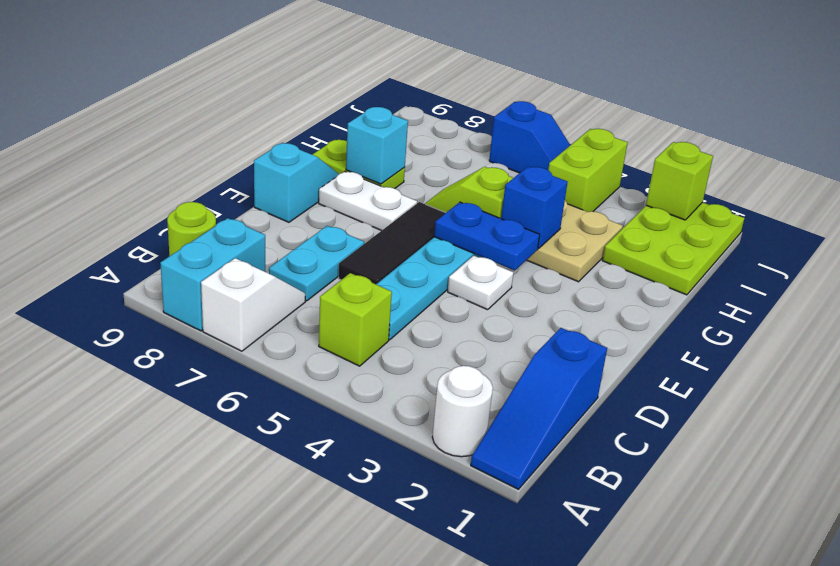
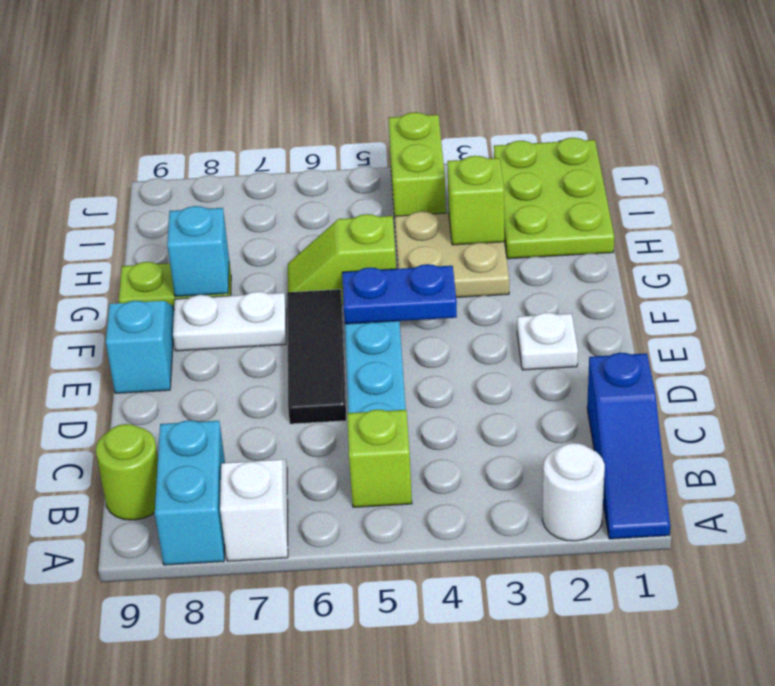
cyan plate C7:D7 level 1 -> none
white plate E4 level 1 -> white plate E2 level 1
blue brick G4 level 2 -> none
lime brick J2 level 2 -> lime brick H3 level 2
blue slope J5:J6 level 1 top 6 -> none

